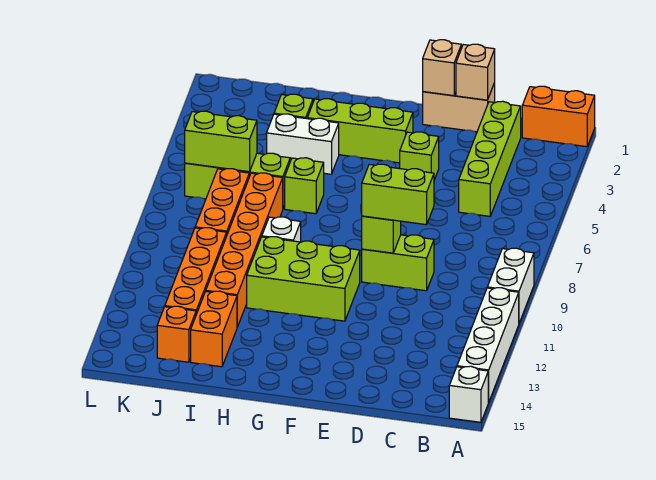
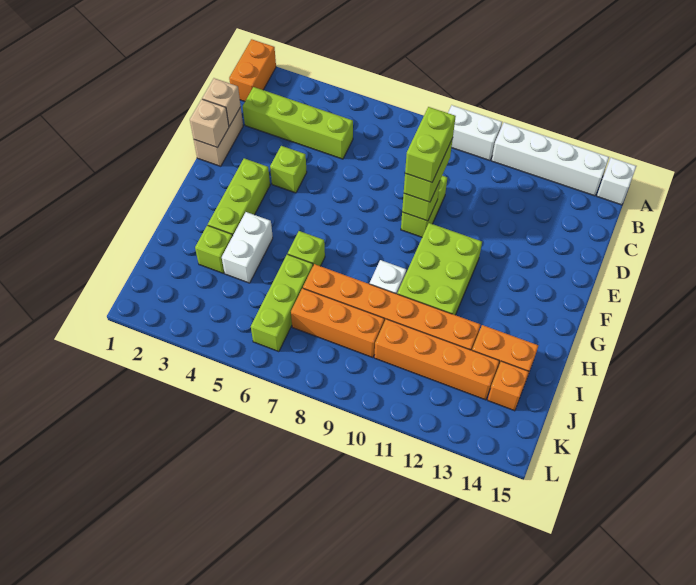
lime brick J6:K6 level 2 -> lime brick D9:E9 level 4

